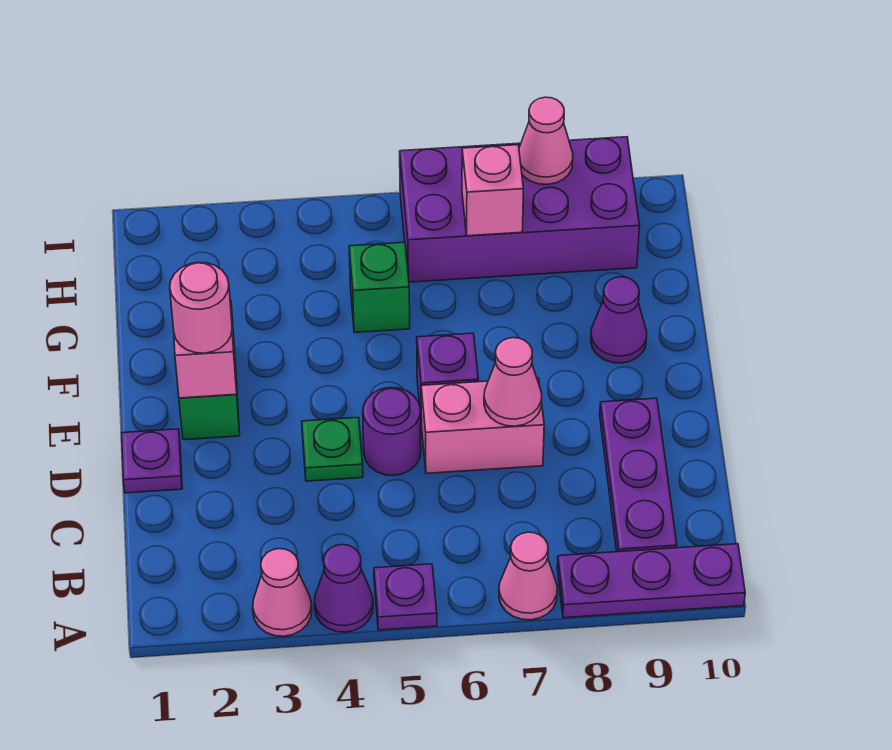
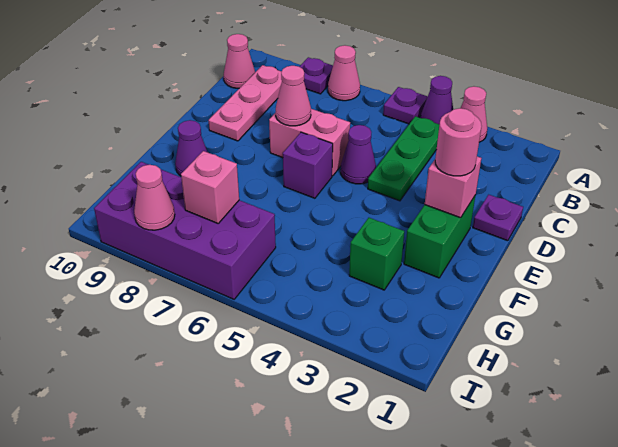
purple plate A8:A10 level 1 -> purple plate A8 level 1
purple plate B9:D9 level 1 -> pink plate B9:D9 level 1
none -> pink cone B10 level 1
green plate D4 level 1 -> green plate B4:D4 level 1
purple round brick D5 level 1 -> purple cone D5 level 1
green brick G5 level 1 -> green brick G3 level 1

